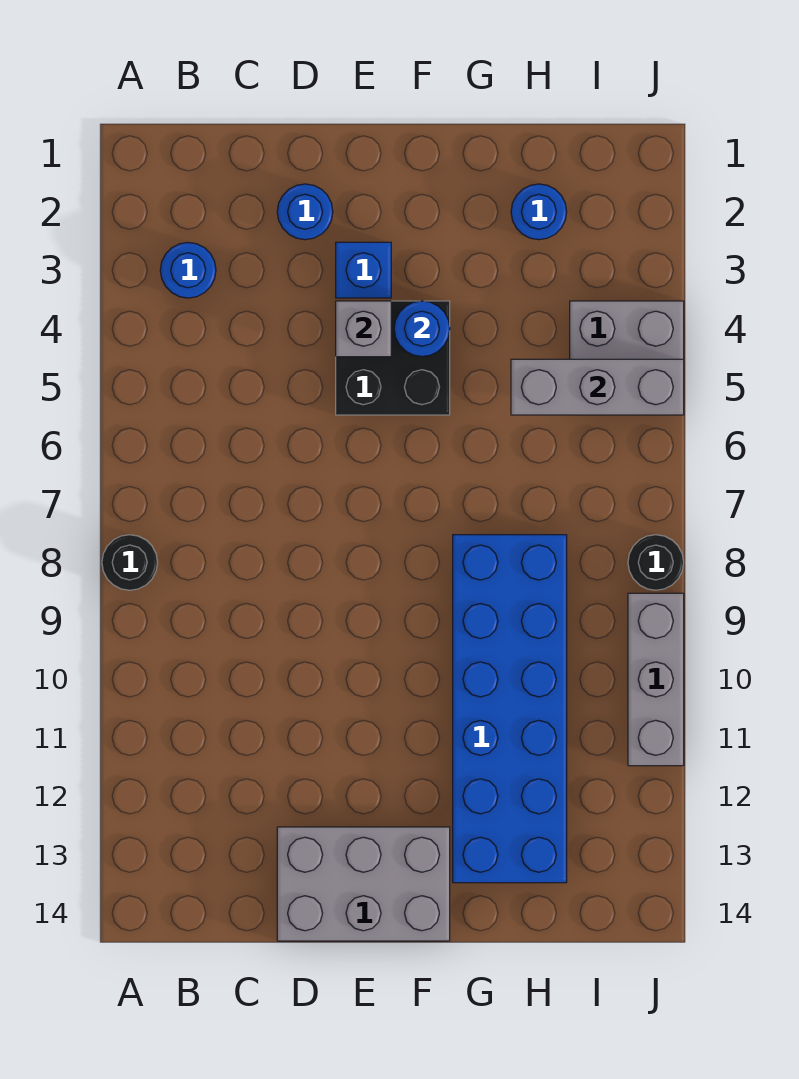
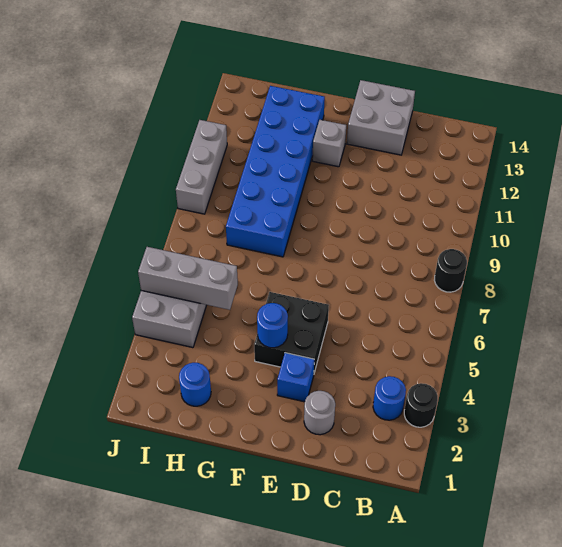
blue round brick D2 level 1 -> grey round brick D2 level 1
grey brick D13:F14 level 1 -> grey brick D13:E14 level 1
grey brick E4 level 2 -> grey brick F12 level 1
black round brick J8 level 1 -> black round brick A3 level 1

